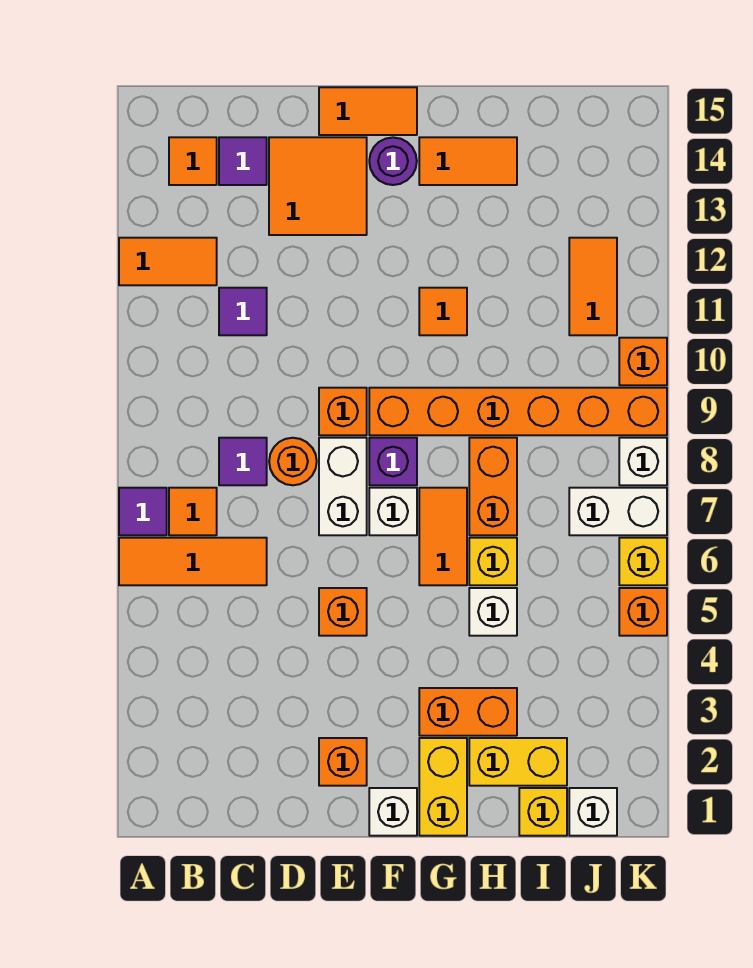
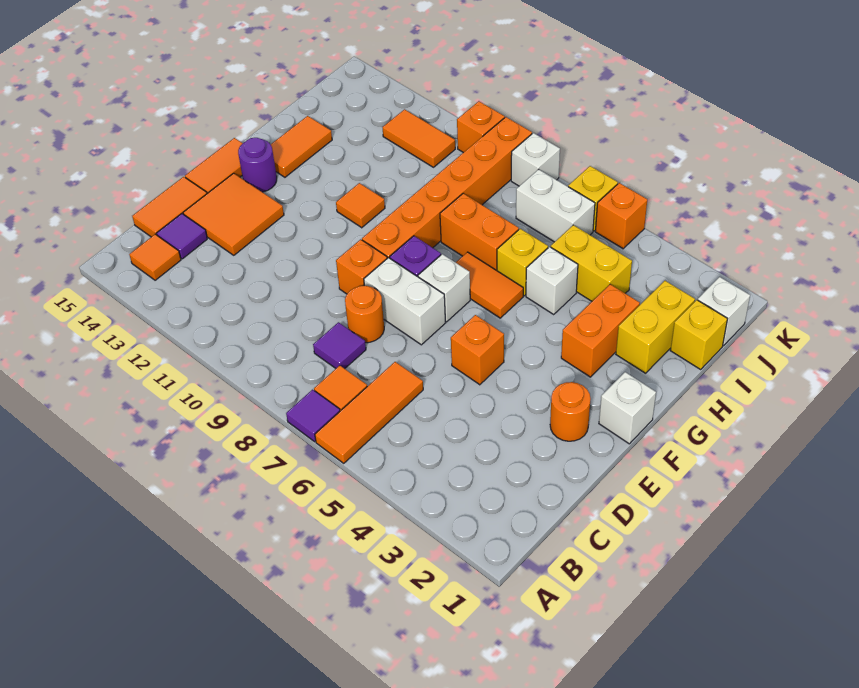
orange tile A12:B12 level 1 -> orange tile C15:D15 level 1
purple tile C11 level 1 -> none
orange brick E2 level 1 -> orange round brick E2 level 1
yellow brick G1:G2 level 1 -> yellow brick I4:I5 level 1
white brick J7:K7 level 1 -> white brick J6:J7 level 1

